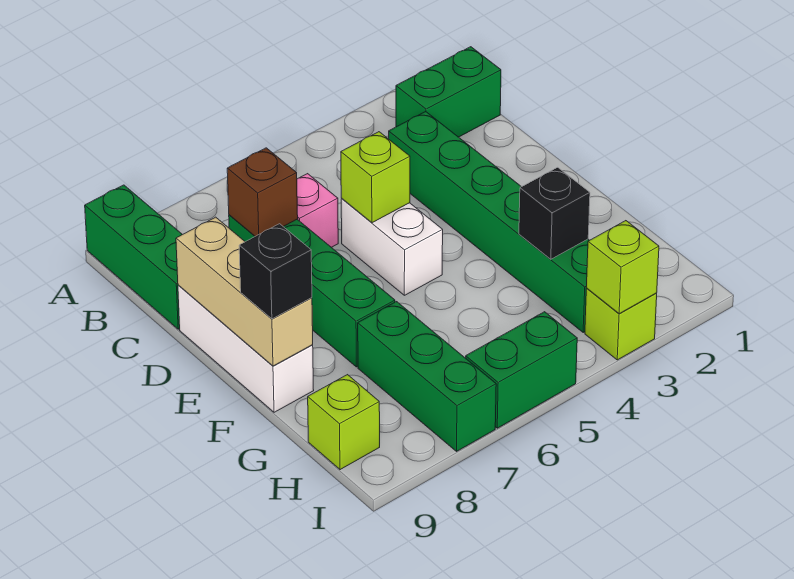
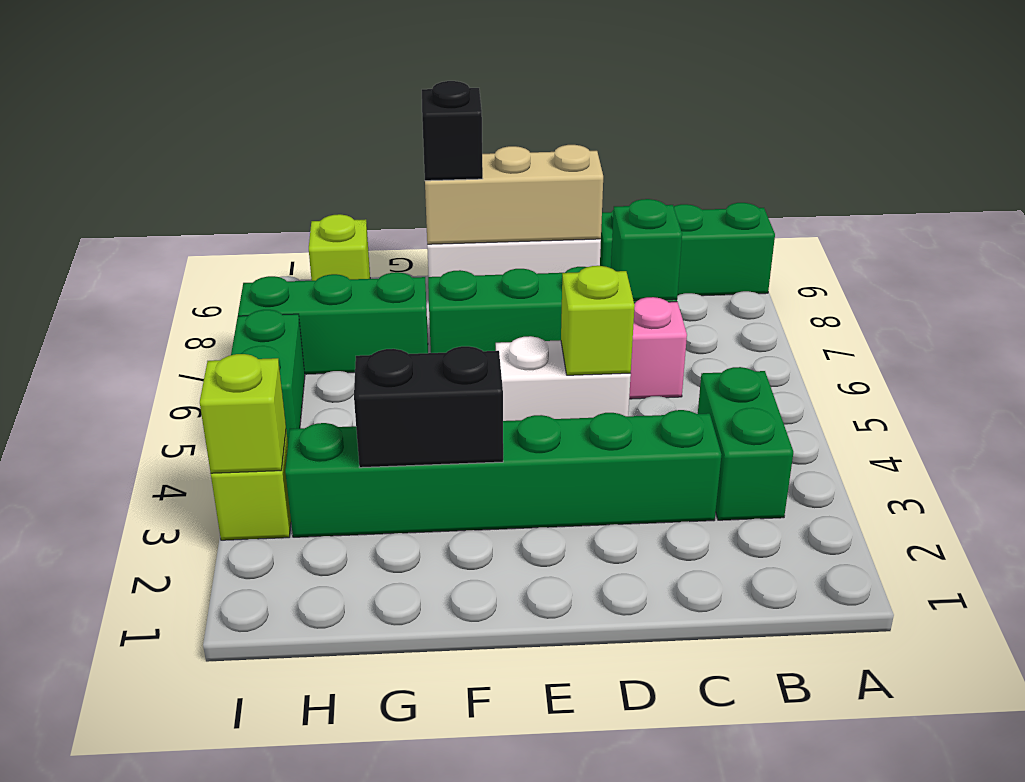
green brick B1:B2 level 1 -> green brick B3:B4 level 1
brown brick C7 level 2 -> green brick C7 level 2
black brick G3 level 2 -> black brick F3:G3 level 2

